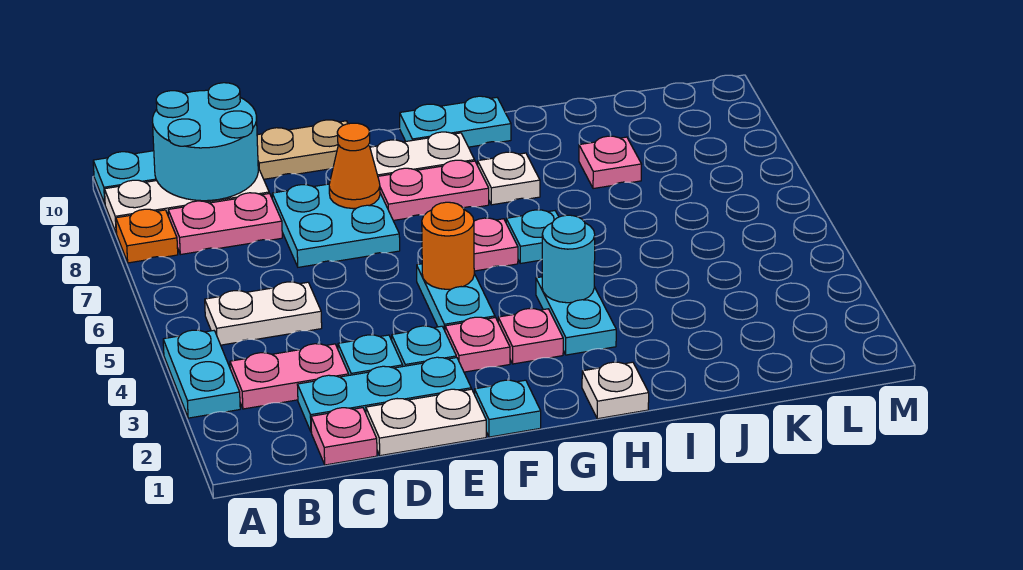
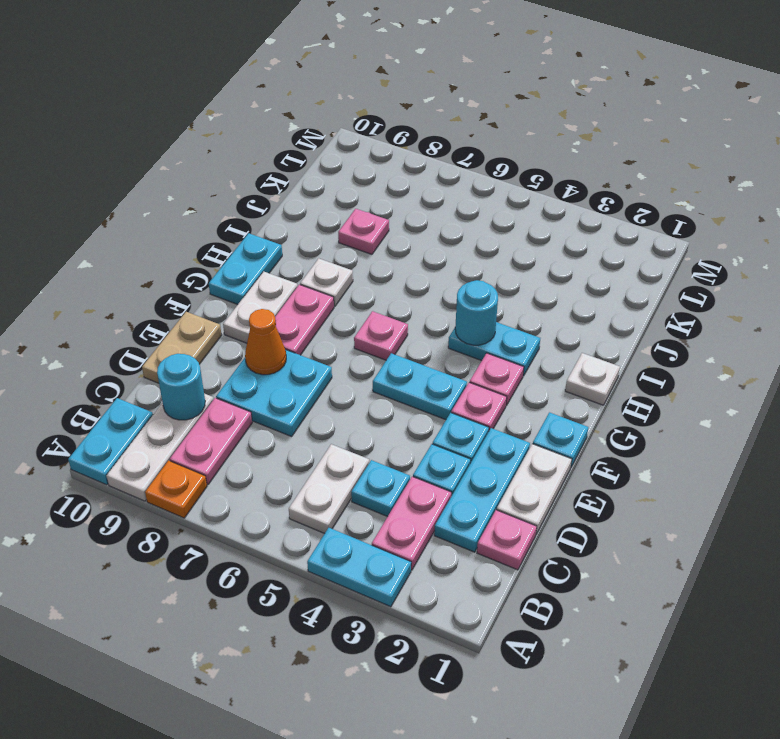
cyan round brick B9:C10 level 2 -> cyan round brick C9 level 2
orange round brick F5 level 2 -> none
cyan plate H6 level 1 -> cyan plate C4 level 1

